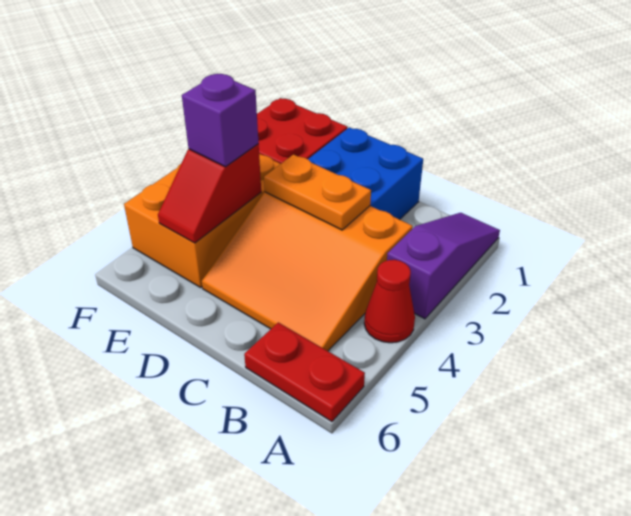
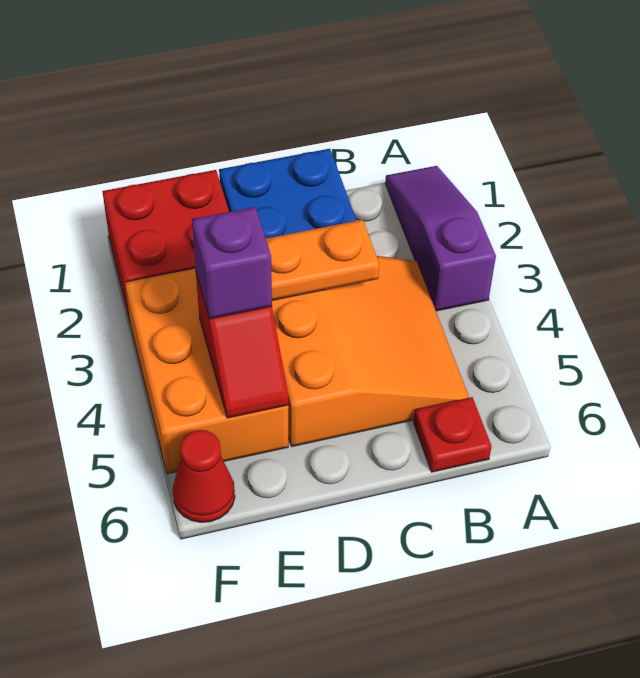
red cone A4 level 1 -> red cone F6 level 1
red plate A6:B6 level 1 -> red plate B6 level 1
orange slope B3:D5 level 1 top 3 -> orange slope B3:D5 level 1 top D

